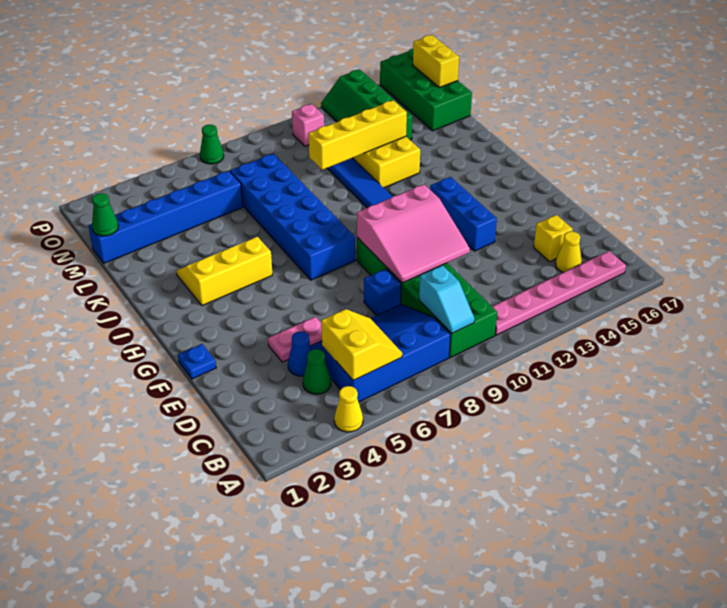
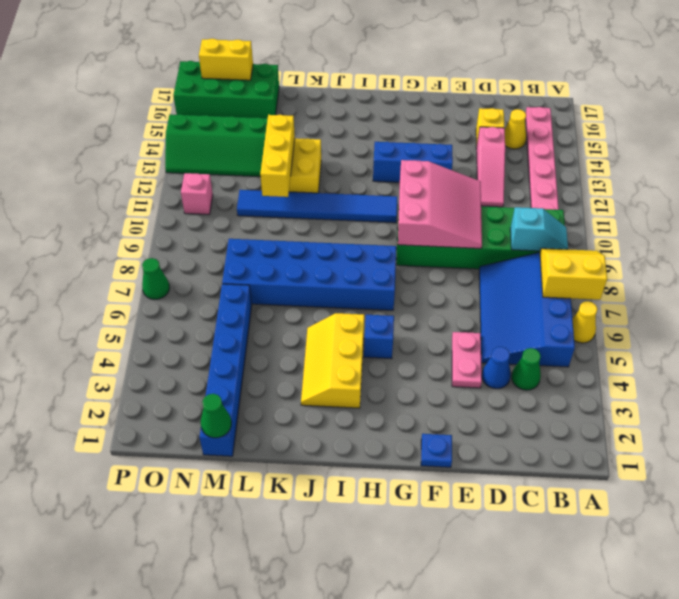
yellow cone A4 level 1 -> yellow cone A6 level 1
yellow slope B5:C6 level 2 top 5 -> yellow slope A7:B8 level 2 top 7
none -> pink slope D12:D14 level 1 top 14
blue brick E8 level 1 -> blue brick H5 level 1
yellow brick L10:L13 level 2 -> yellow brick L11:L13 level 2

